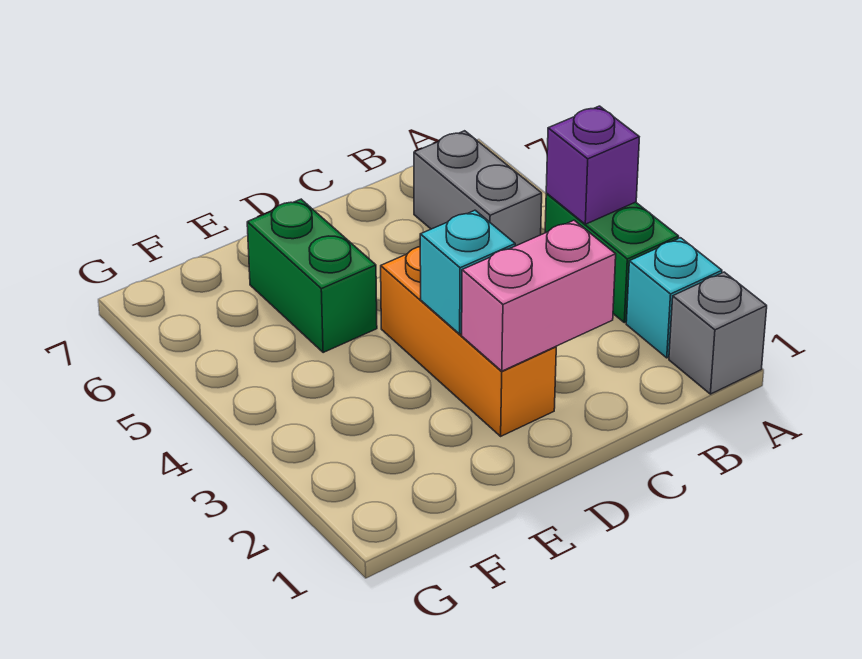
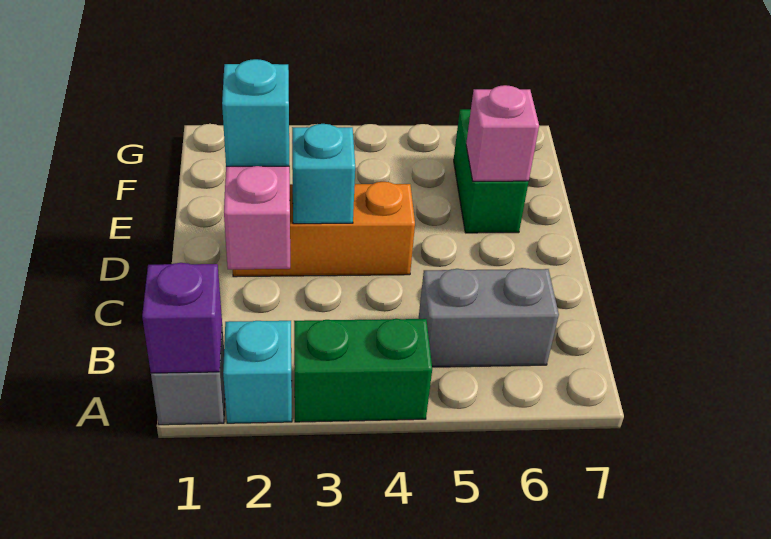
purple brick A4 level 2 -> purple brick A1 level 2
none -> cyan brick D2 level 3
green brick E5:E6 level 1 -> green brick E6:F6 level 1
none -> pink brick E6 level 2

